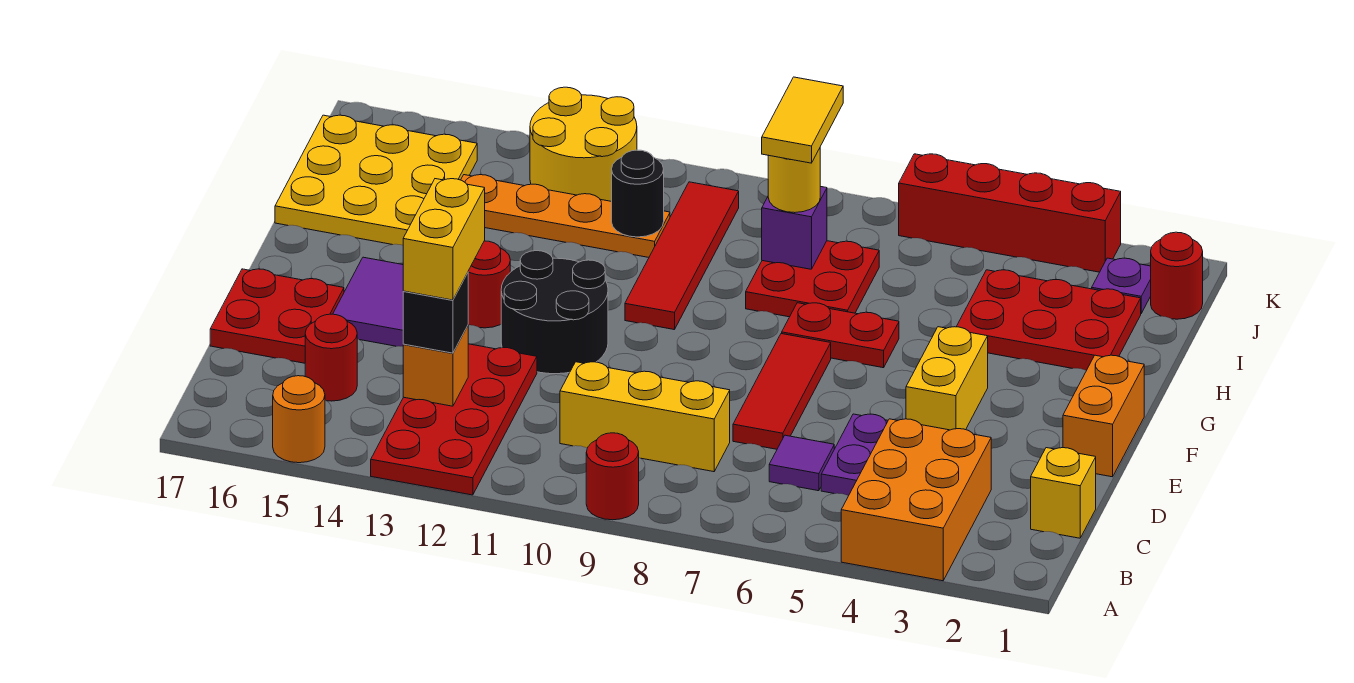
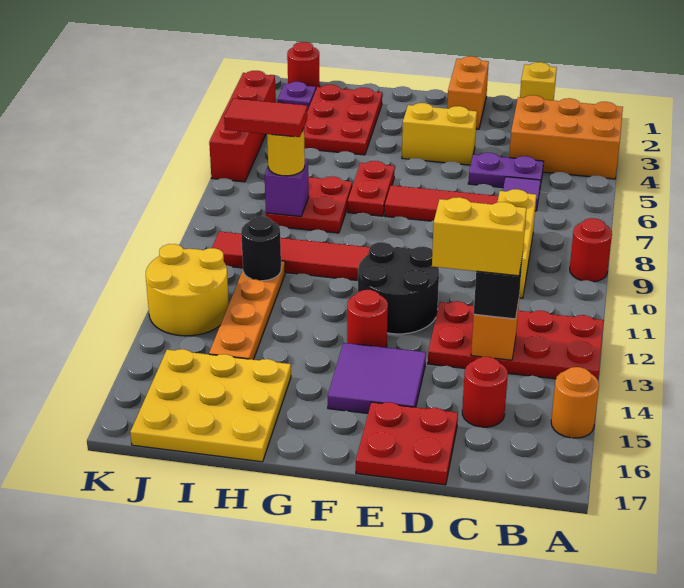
orange brick E1:F1 level 1 -> orange brick E1:E2 level 1
yellow tile I8:J8 level 4 -> red tile I8:J8 level 4

